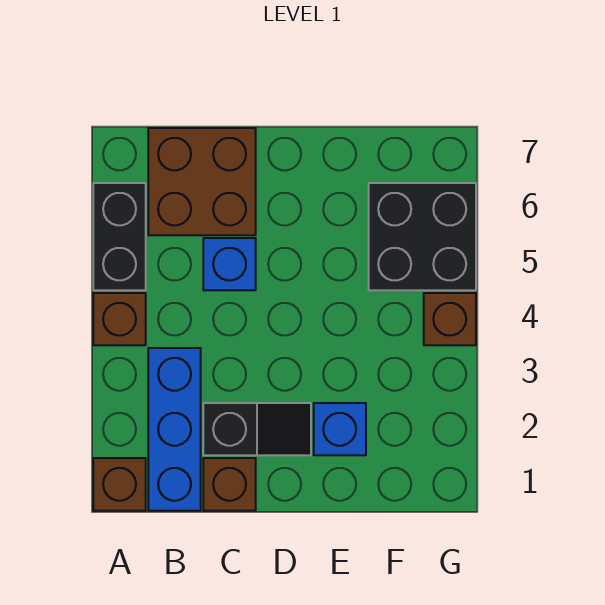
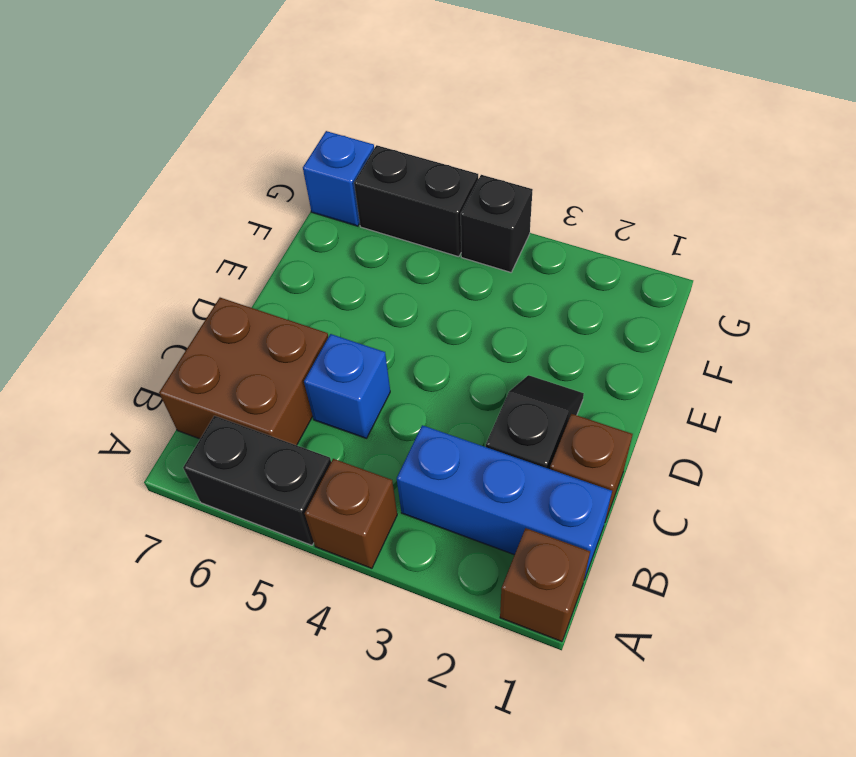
blue brick E2 level 1 -> blue brick G7 level 1
black brick F5:G6 level 1 -> black brick G5:G6 level 1
brown brick G4 level 1 -> black brick G4 level 1

